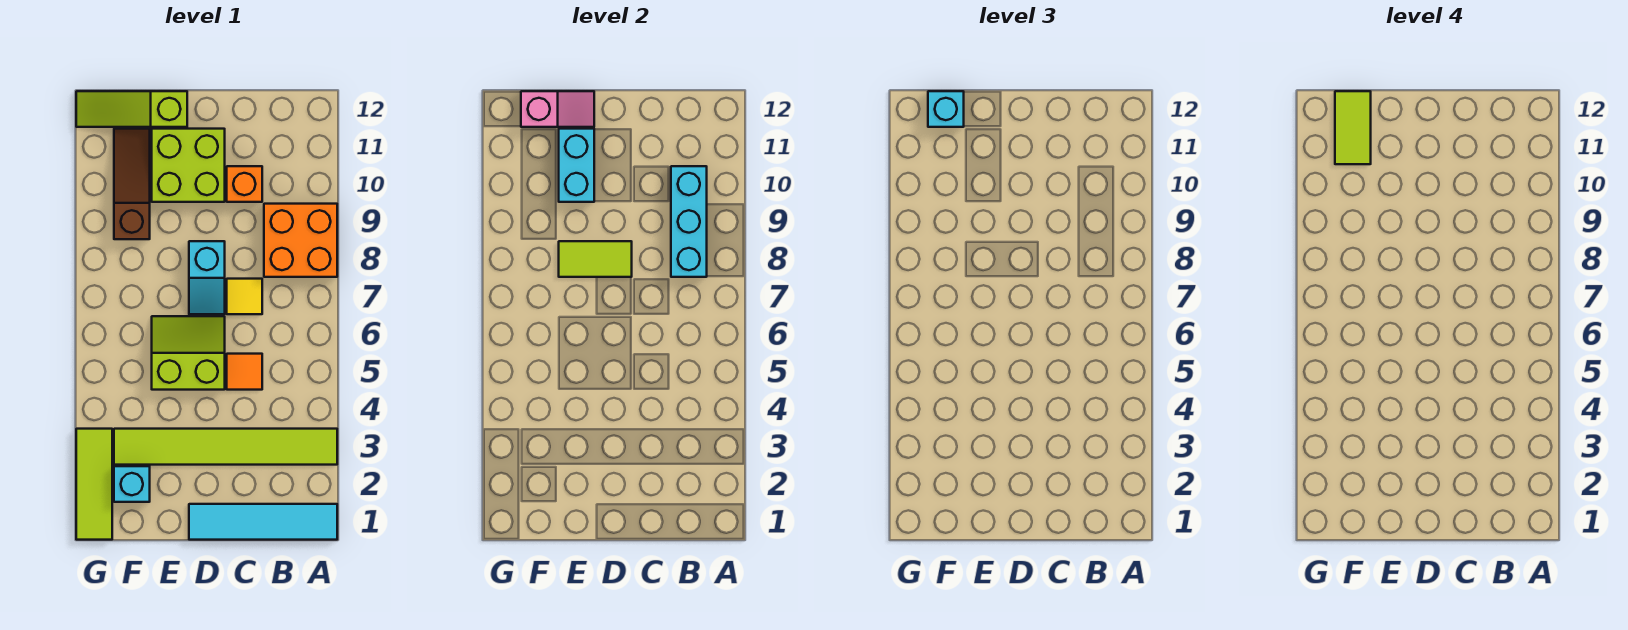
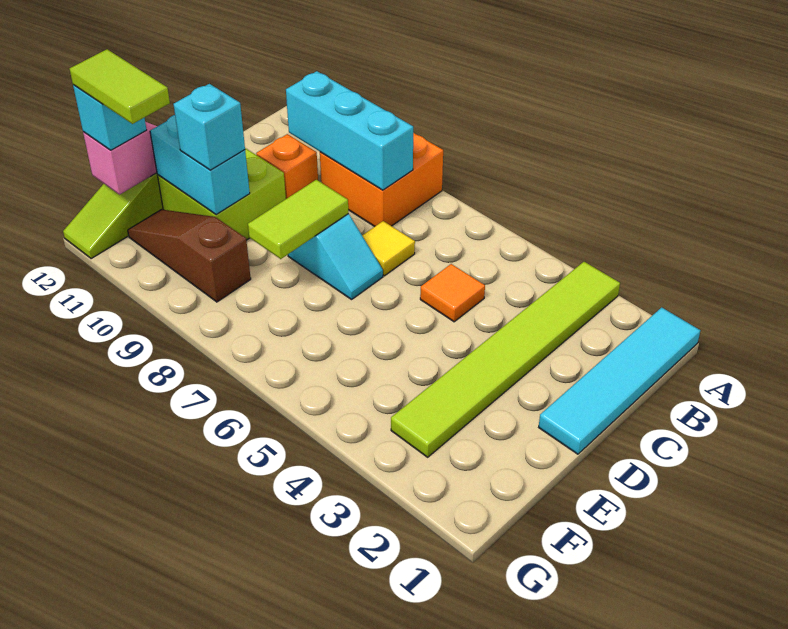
lime slope D5:E6 level 1 top 5 -> none
cyan brick F2 level 1 -> cyan brick E10 level 3
lime tile G1:G3 level 1 -> none

